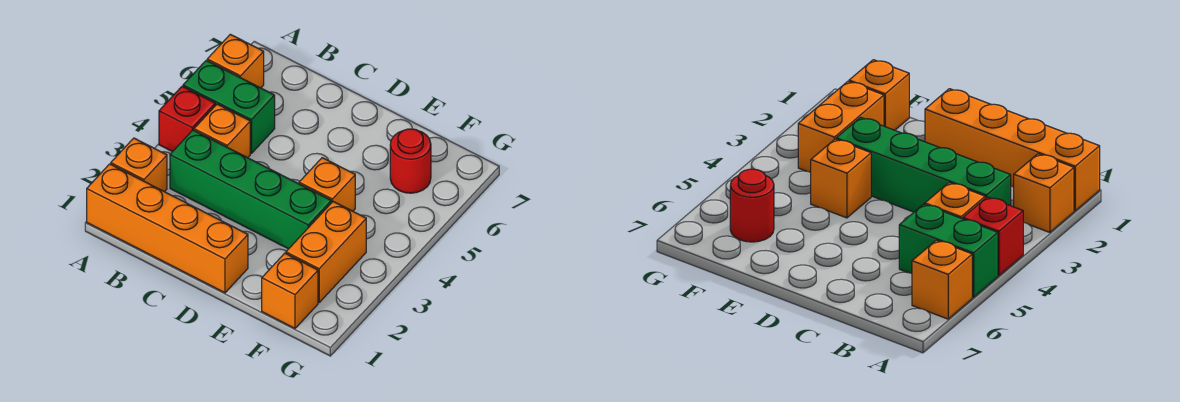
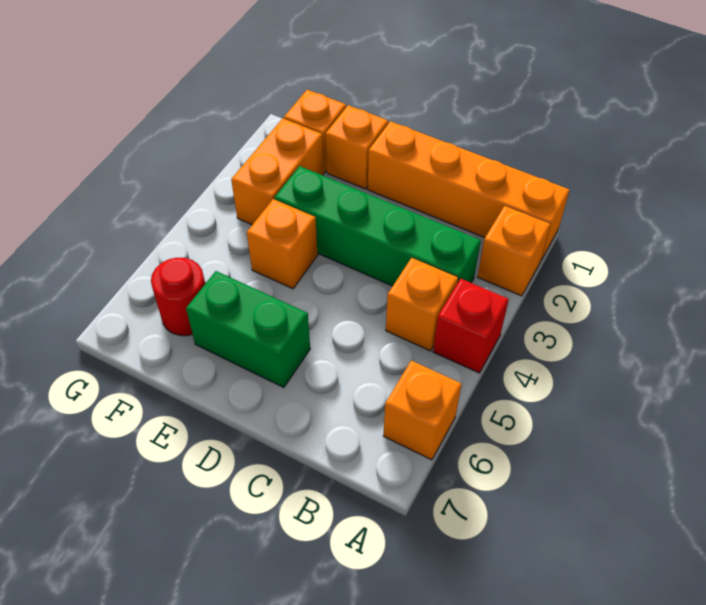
green brick A5:B5 level 1 -> green brick D6:E6 level 1
none -> orange brick E1 level 1

